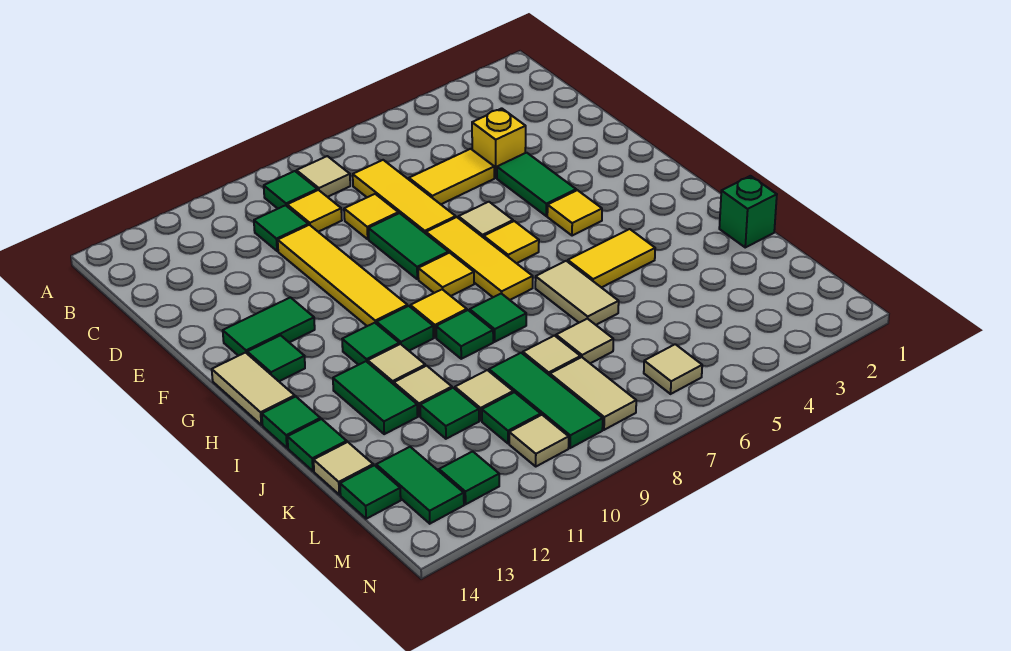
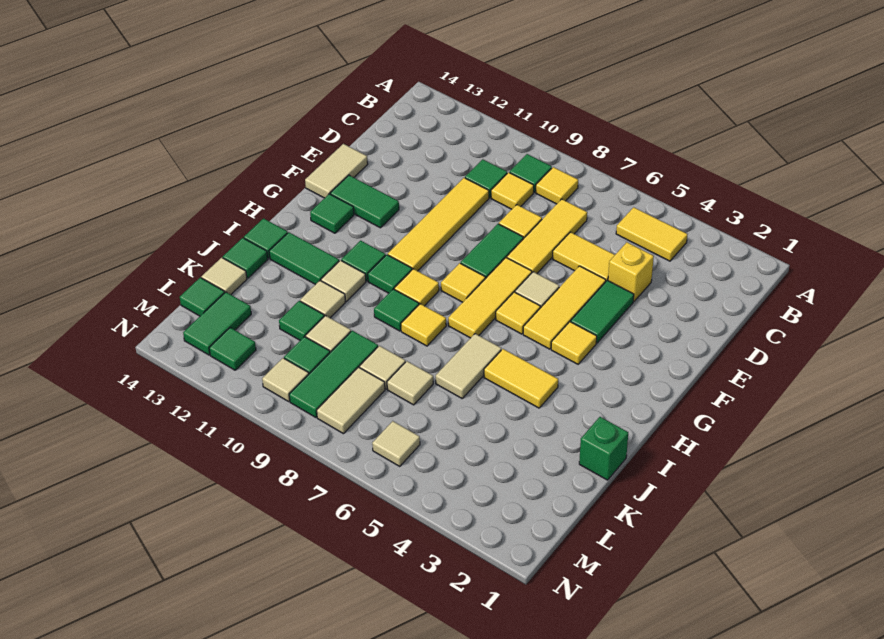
none -> yellow tile B4:B5 level 1
tan tile B8 level 1 -> yellow tile B8 level 1
none -> yellow tile E5:G5 level 1
tan tile G14:H14 level 1 -> tan tile E14:F14 level 1
green tile I8 level 1 -> yellow tile I8 level 1
green tile I12:J12 level 1 -> green tile I12:I13 level 1

